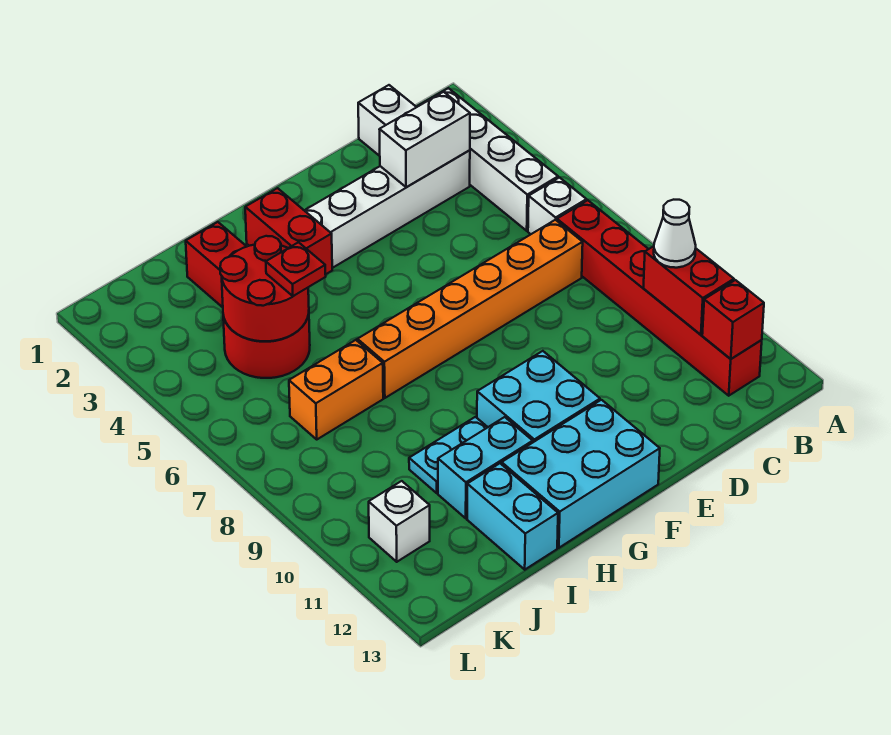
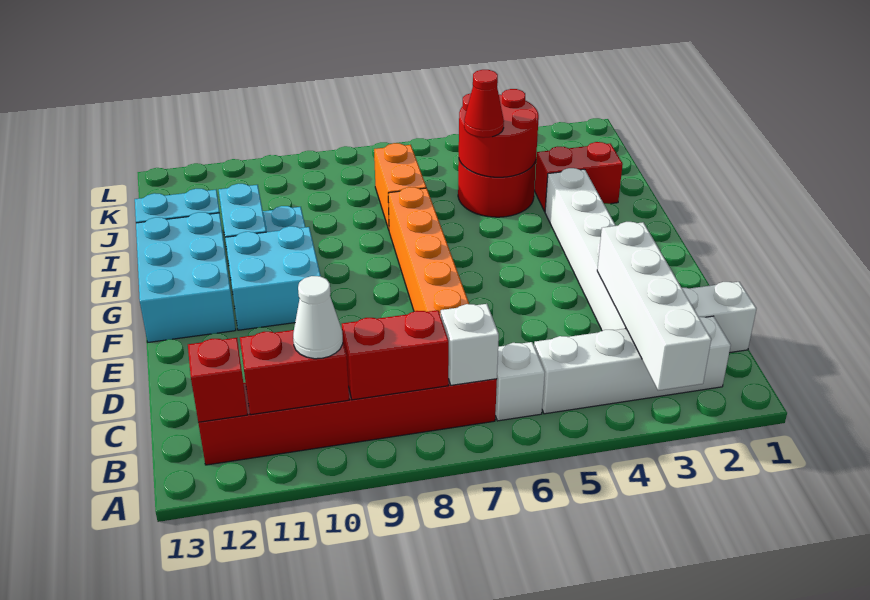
white brick C3:D3 level 2 -> white brick A3:D3 level 2
red brick H3:H4 level 2 -> red brick B8:B9 level 2
red plate I5 level 3 -> red cone I5 level 3
white brick K11 level 1 -> white brick B7 level 2

